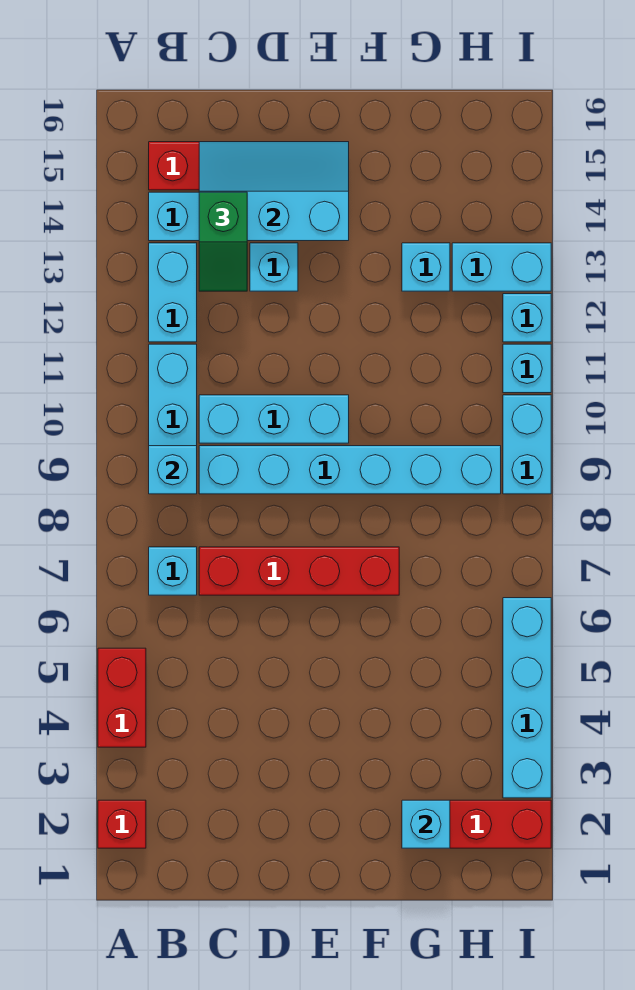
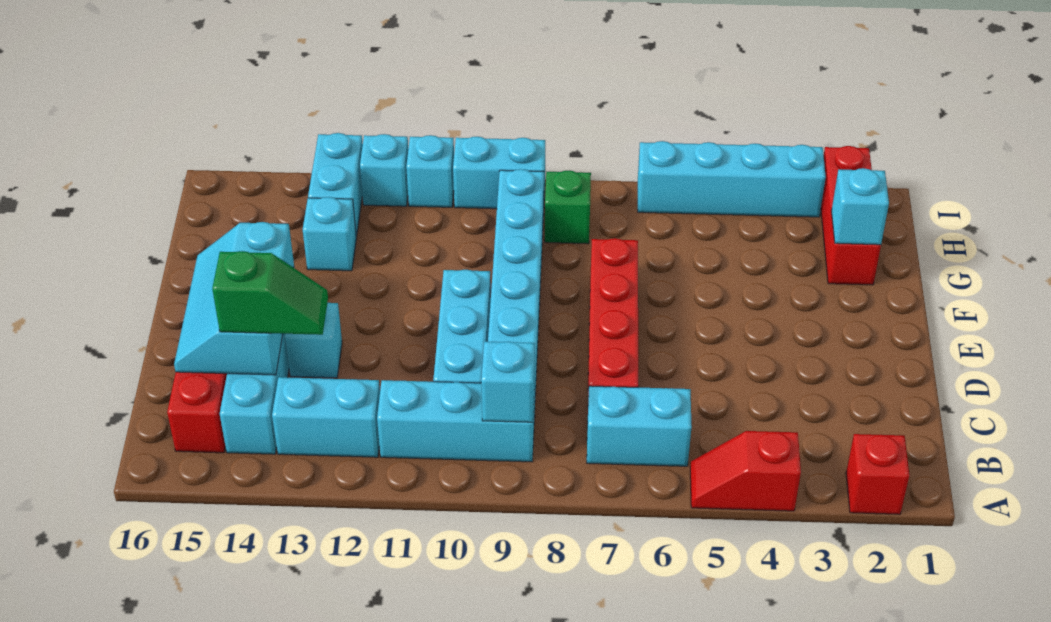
red brick A4:A5 level 1 -> red slope A4:A5 level 1 top 4
cyan brick B7 level 1 -> cyan brick B6:B7 level 1
none -> green brick H8 level 1

